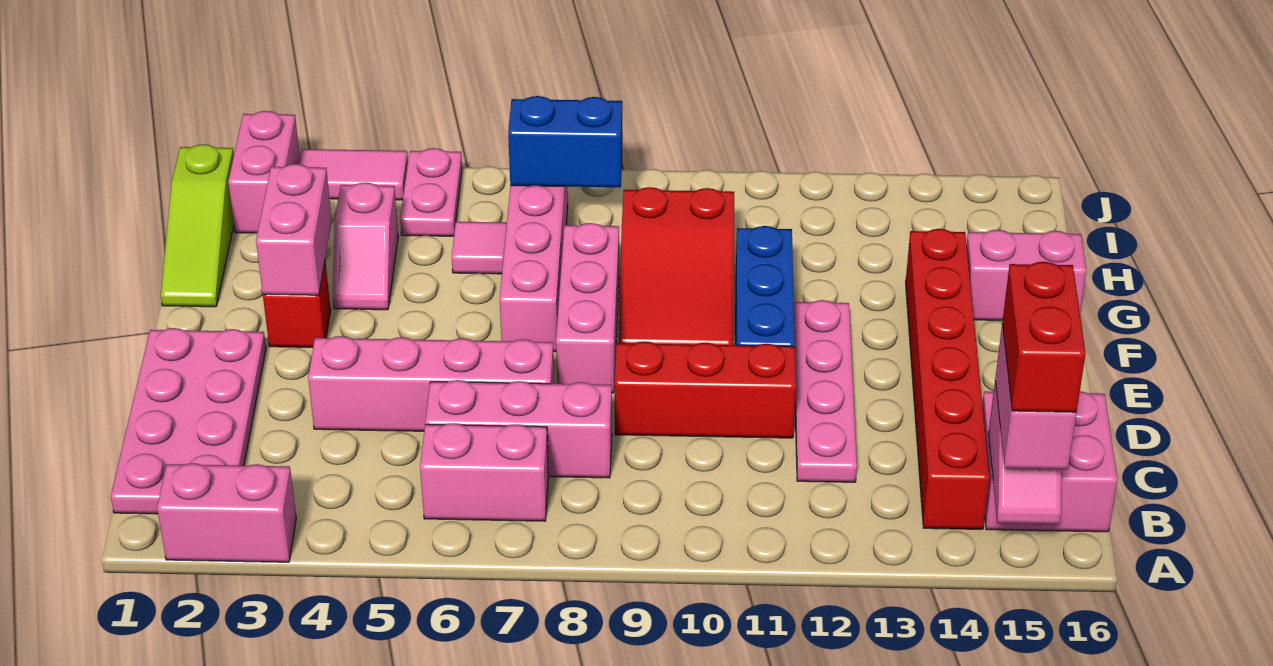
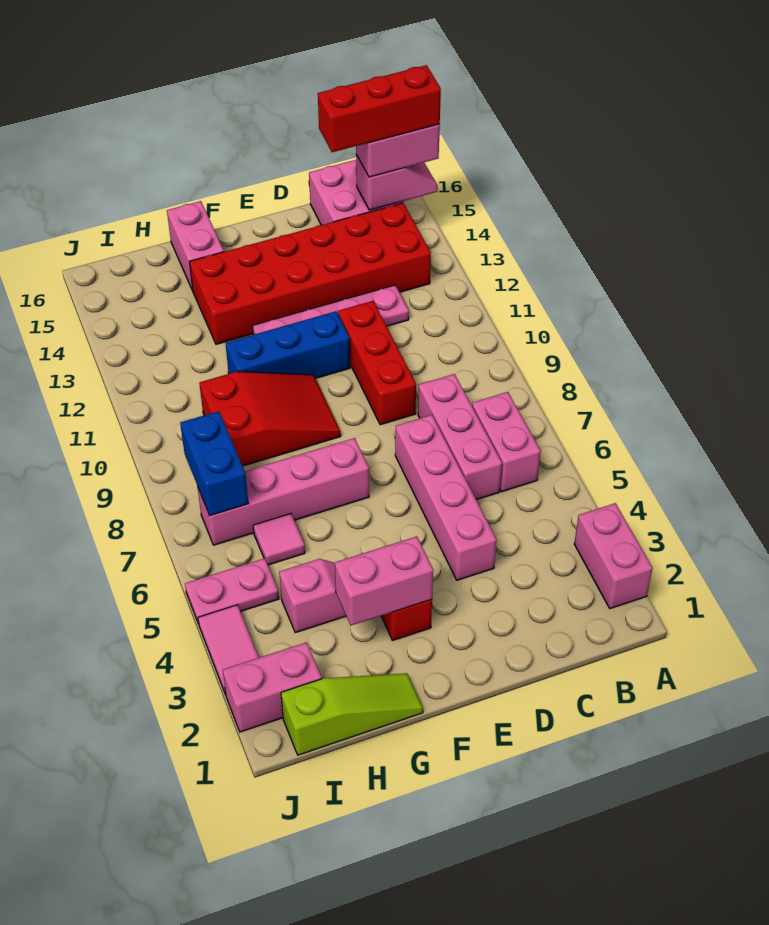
red brick A15:B15 level 4 -> red brick A15:C15 level 4
pink plate B1:E2 level 1 -> none
red brick B14:G14 level 1 -> red brick B13:G14 level 1
pink brick E8:G8 level 1 -> none

